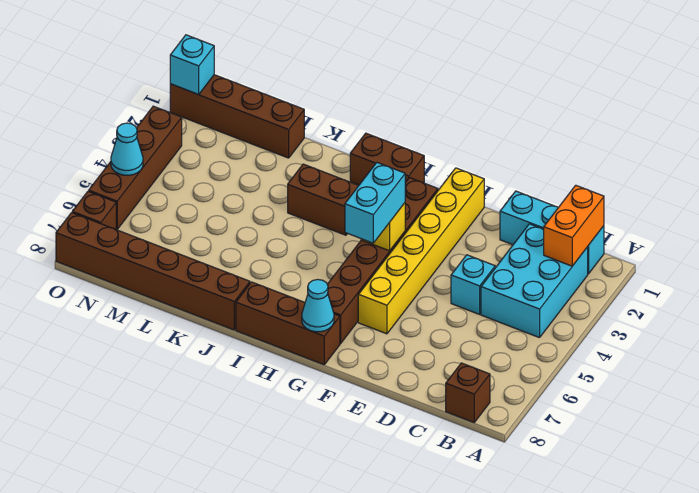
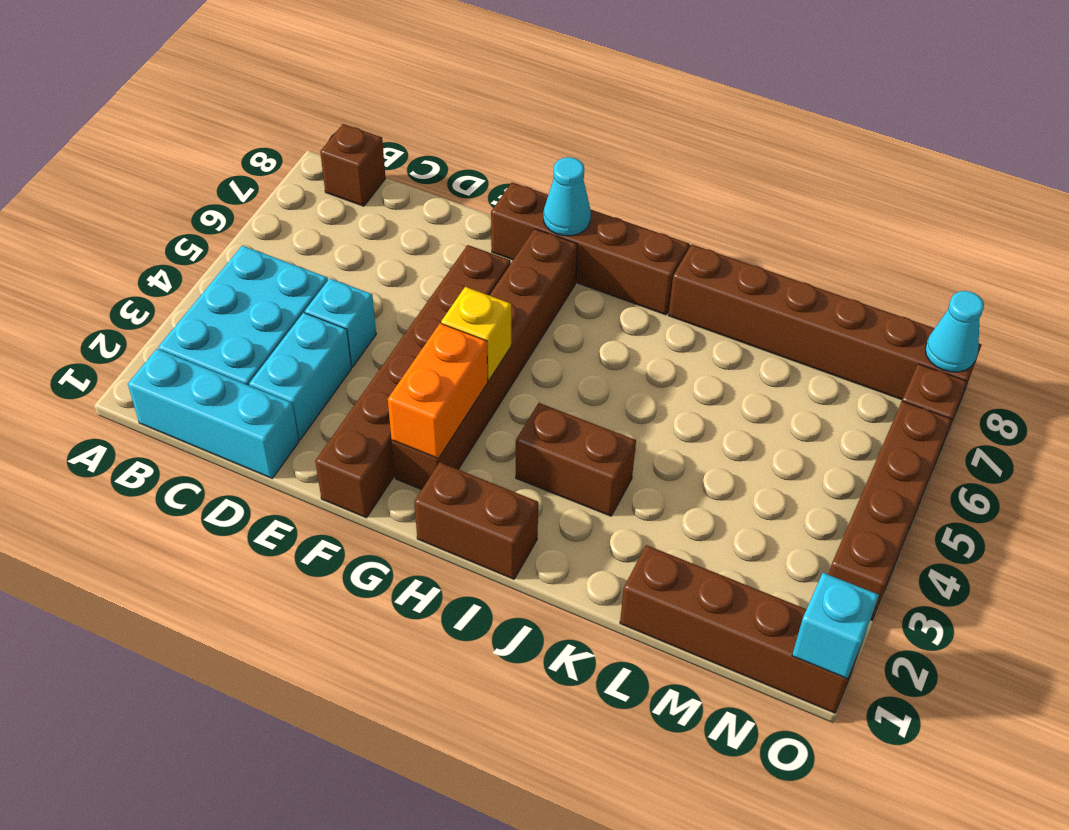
orange brick B1:B2 level 2 -> orange brick G2:G3 level 2
yellow brick F1:F6 level 1 -> brown brick F1:F6 level 1
cyan brick G4:G5 level 3 -> cyan brick D2:D3 level 1
brown brick G8:I8 level 1 -> brown brick F8:I8 level 1
cyan cone O5 level 2 -> cyan cone O8 level 2

